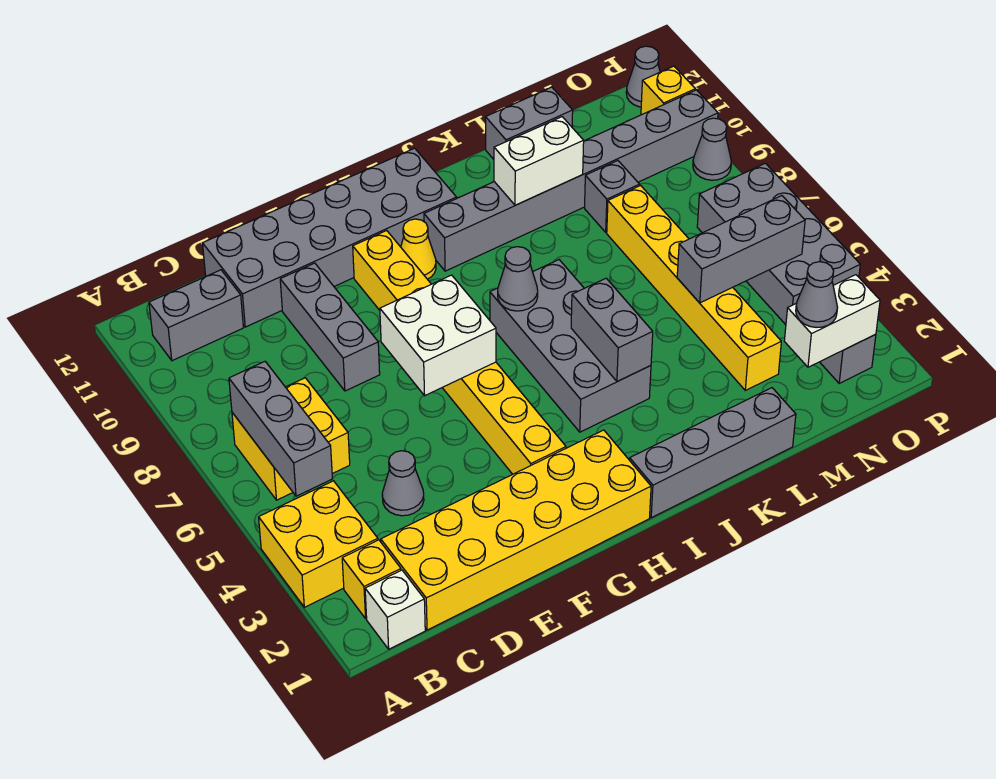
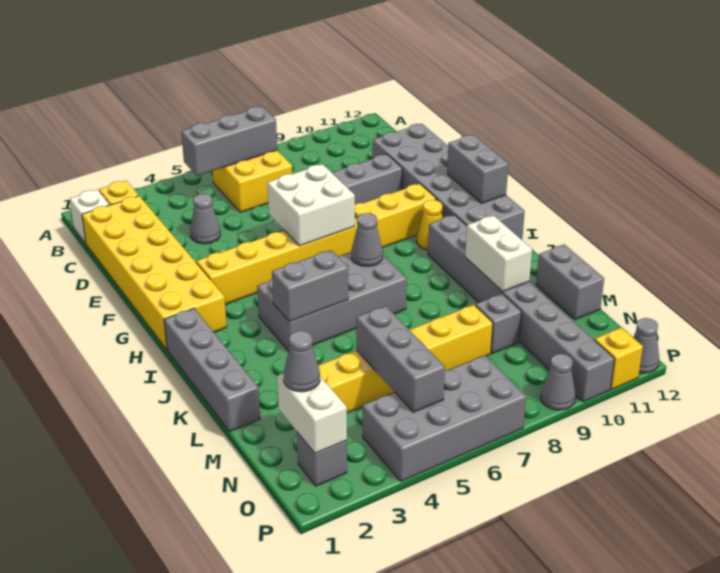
yellow brick A3:B4 level 1 -> none
grey brick B11:C11 level 1 -> grey brick G12:H12 level 2

